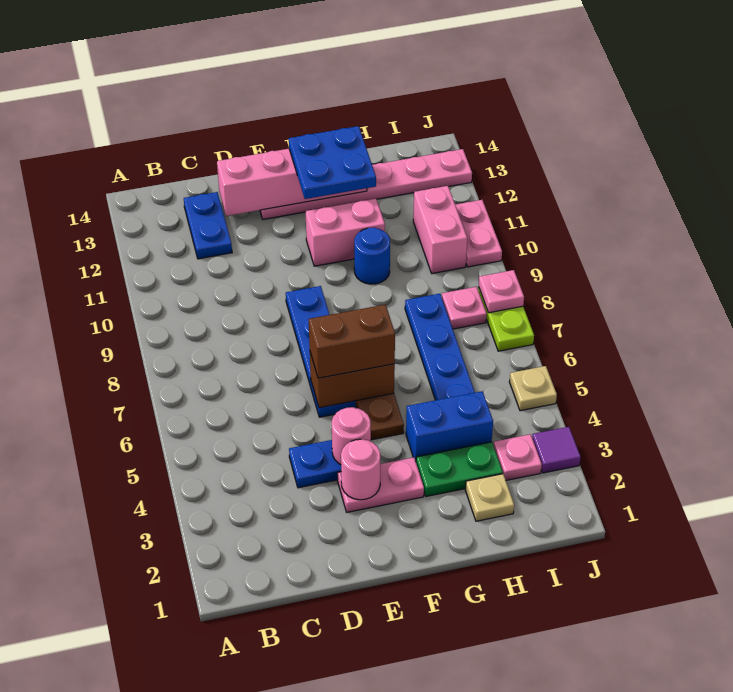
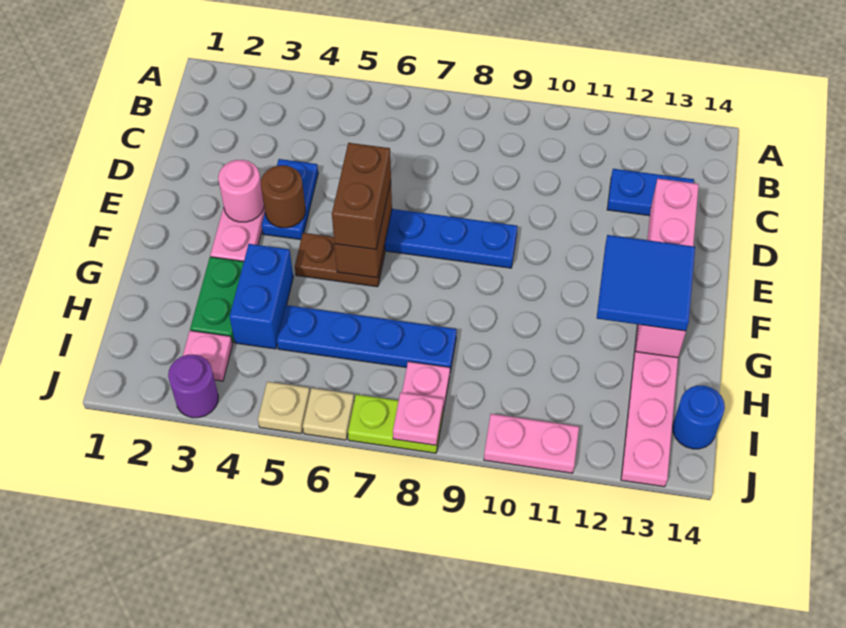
pink round brick E4 level 2 -> brown round brick E4 level 2
pink brick F11:G11 level 1 -> none
blue plate F12:G13 level 3 -> blue tile F12:G13 level 3
blue round brick G10 level 1 -> blue round brick I14 level 1
tan plate H2 level 1 -> tan plate J6 level 1
pink brick I10:I11 level 1 -> none
purple tile J3 level 1 -> purple round brick J3 level 1

